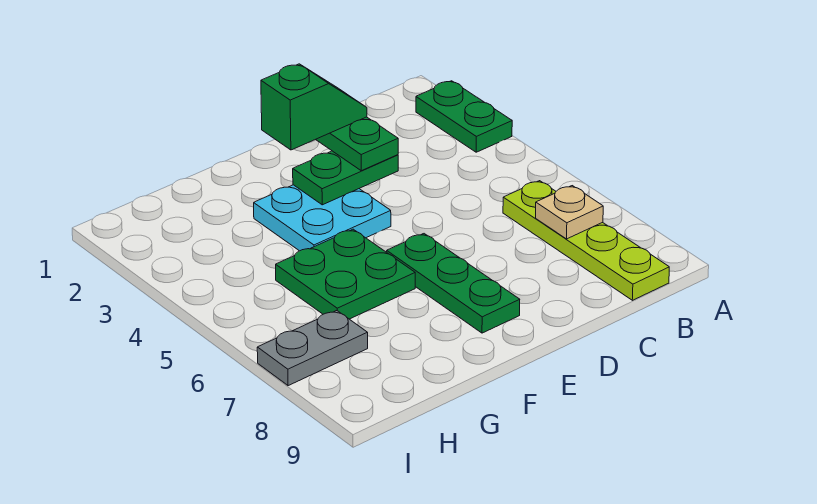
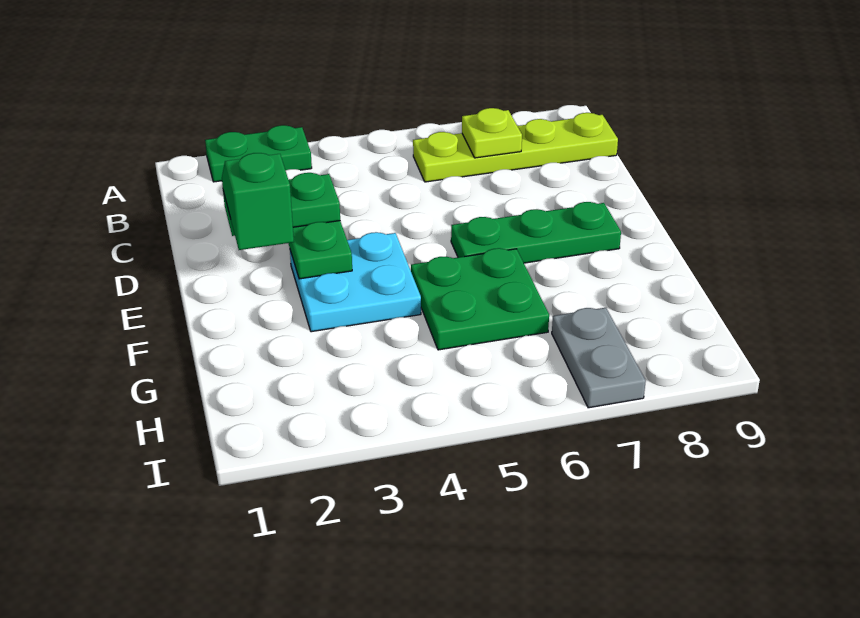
tan plate B7 level 2 -> lime plate B7 level 2

